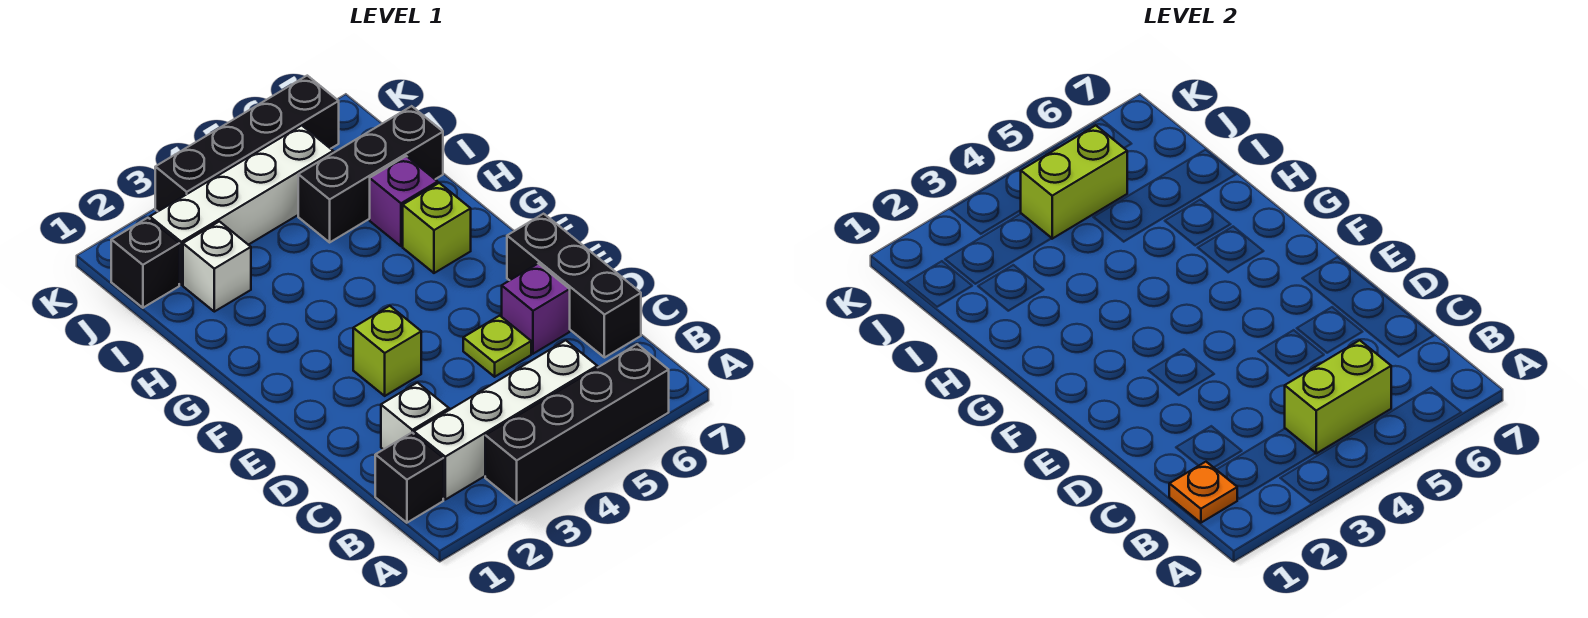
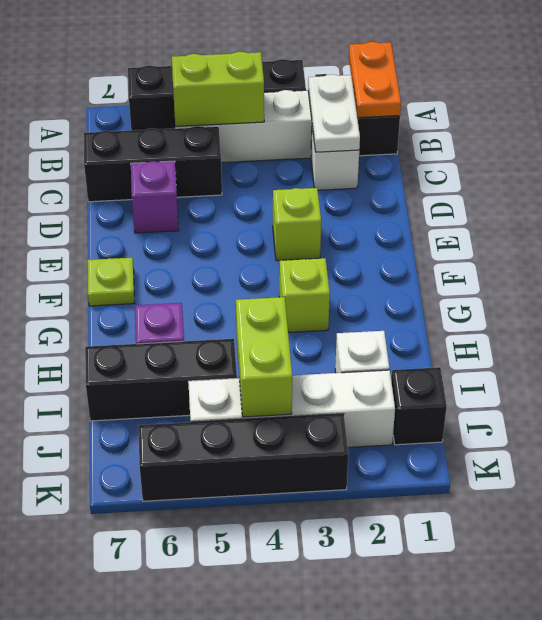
orange plate B1 level 2 -> orange plate A1:B1 level 2
none -> white plate B2:C2 level 2
black brick C7:E7 level 1 -> black brick C5:C7 level 1
lime plate D5 level 1 -> lime plate F7 level 1
lime brick G6 level 1 -> lime brick G3 level 1
lime brick J4:J5 level 2 -> lime brick I4:J4 level 2

